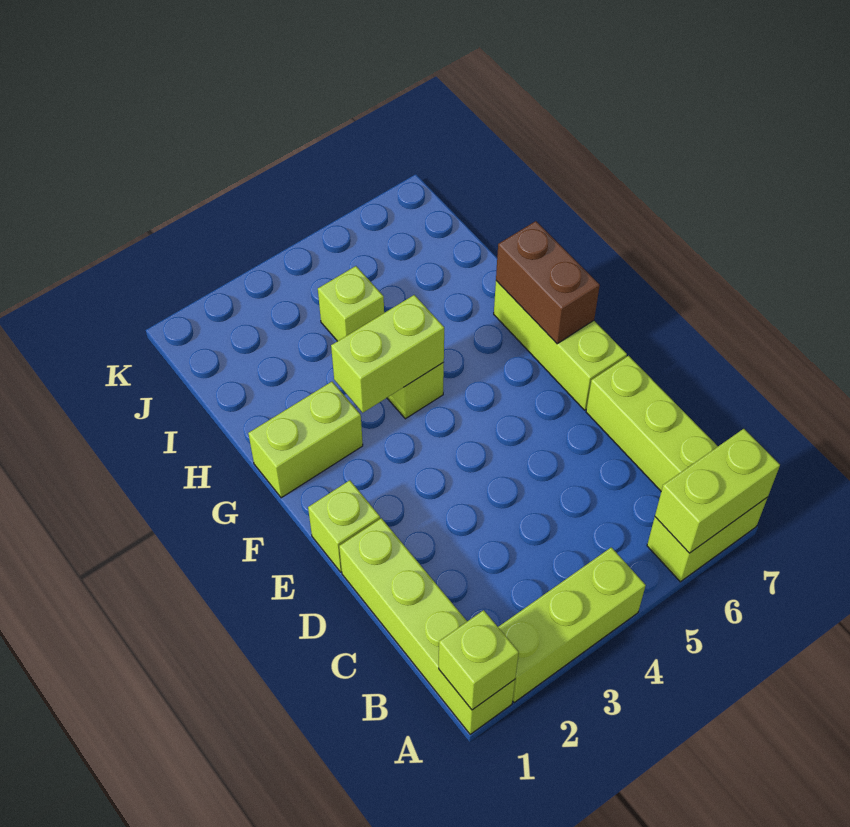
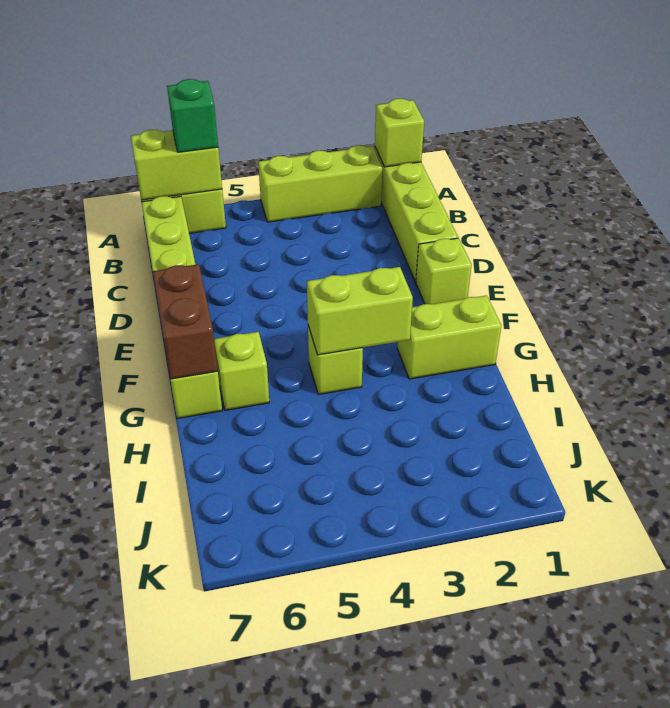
none -> green brick A6 level 3
lime brick I4 level 1 -> lime brick G6 level 1

